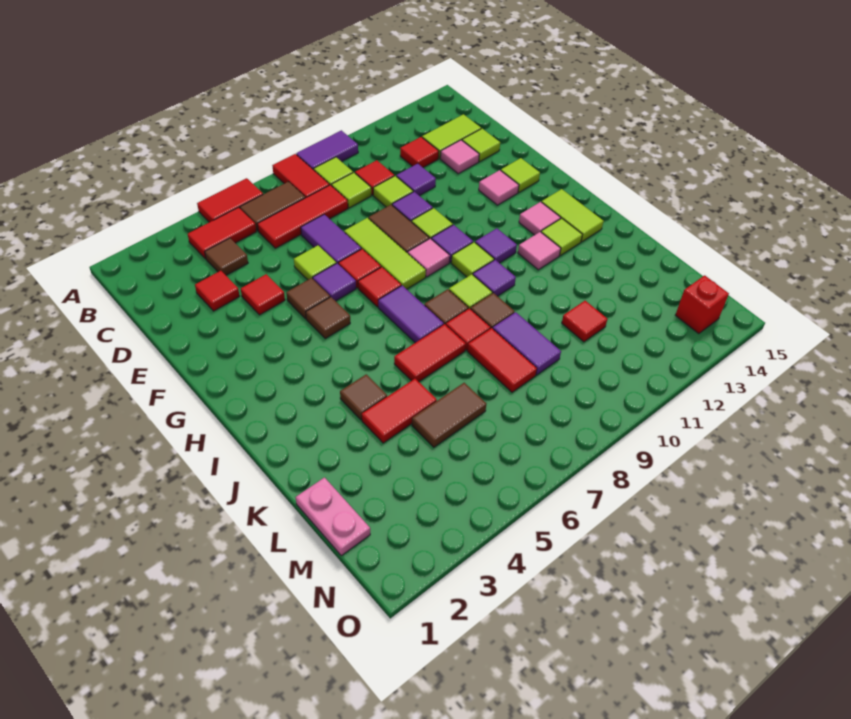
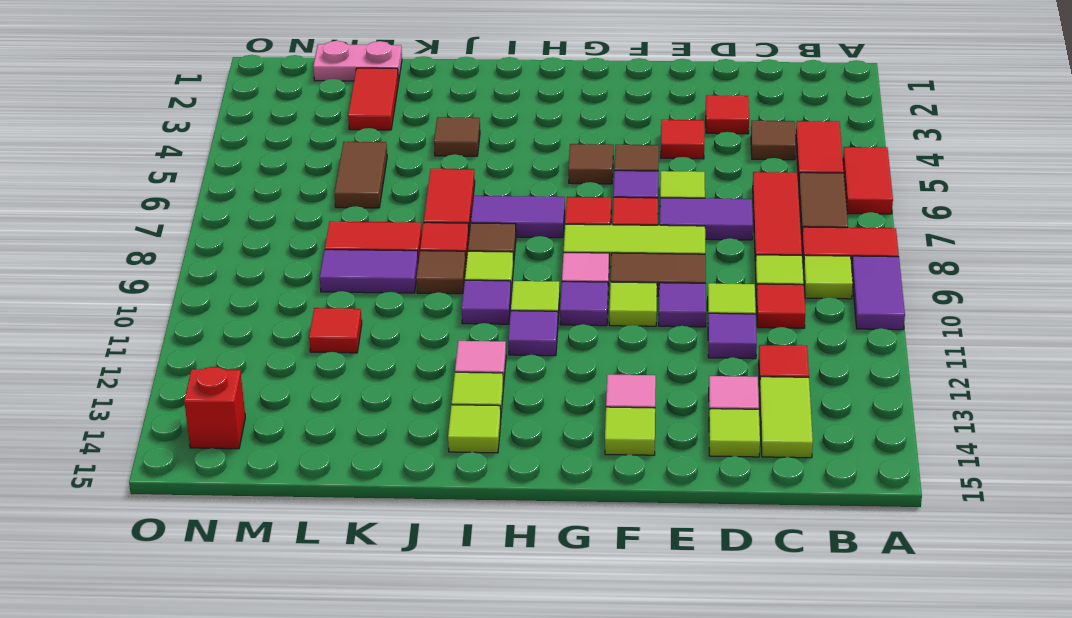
pink tile H13 level 1 -> none
lime tile H14:I14 level 1 -> lime tile I14 level 1
red tile K4:K5 level 1 -> red tile L2:L3 level 1

